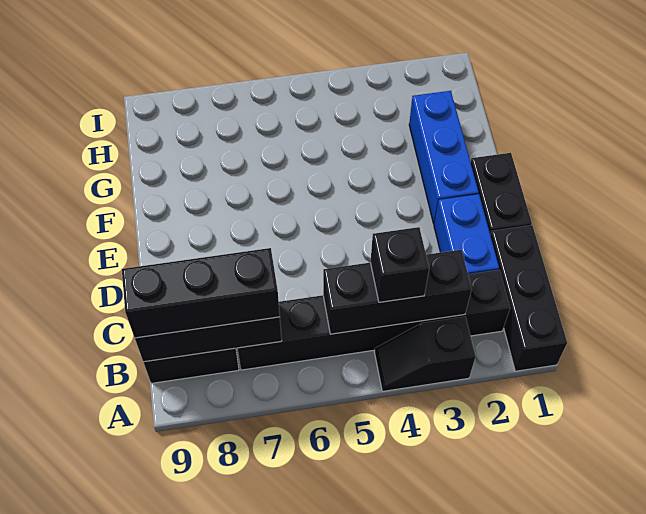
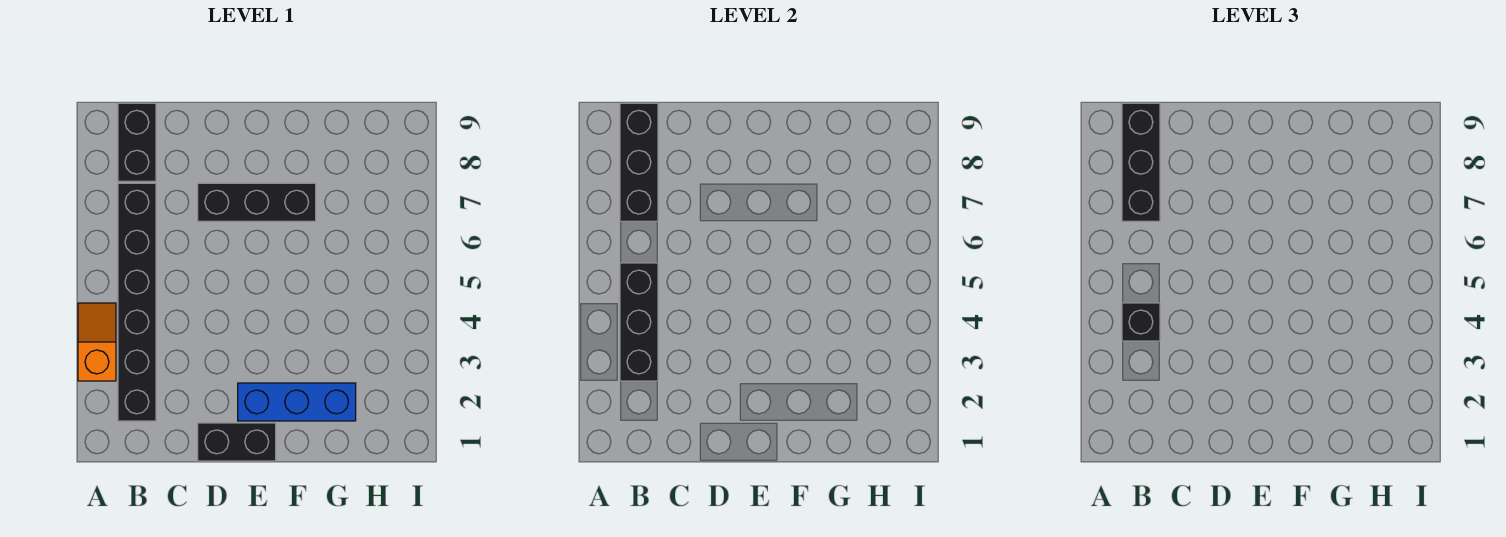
black brick A1:C1 level 1 -> black brick D7:F7 level 1
black slope A3:A4 level 1 top 3 -> orange slope A3:A4 level 1 top 3
blue brick C2:D2 level 1 -> none

